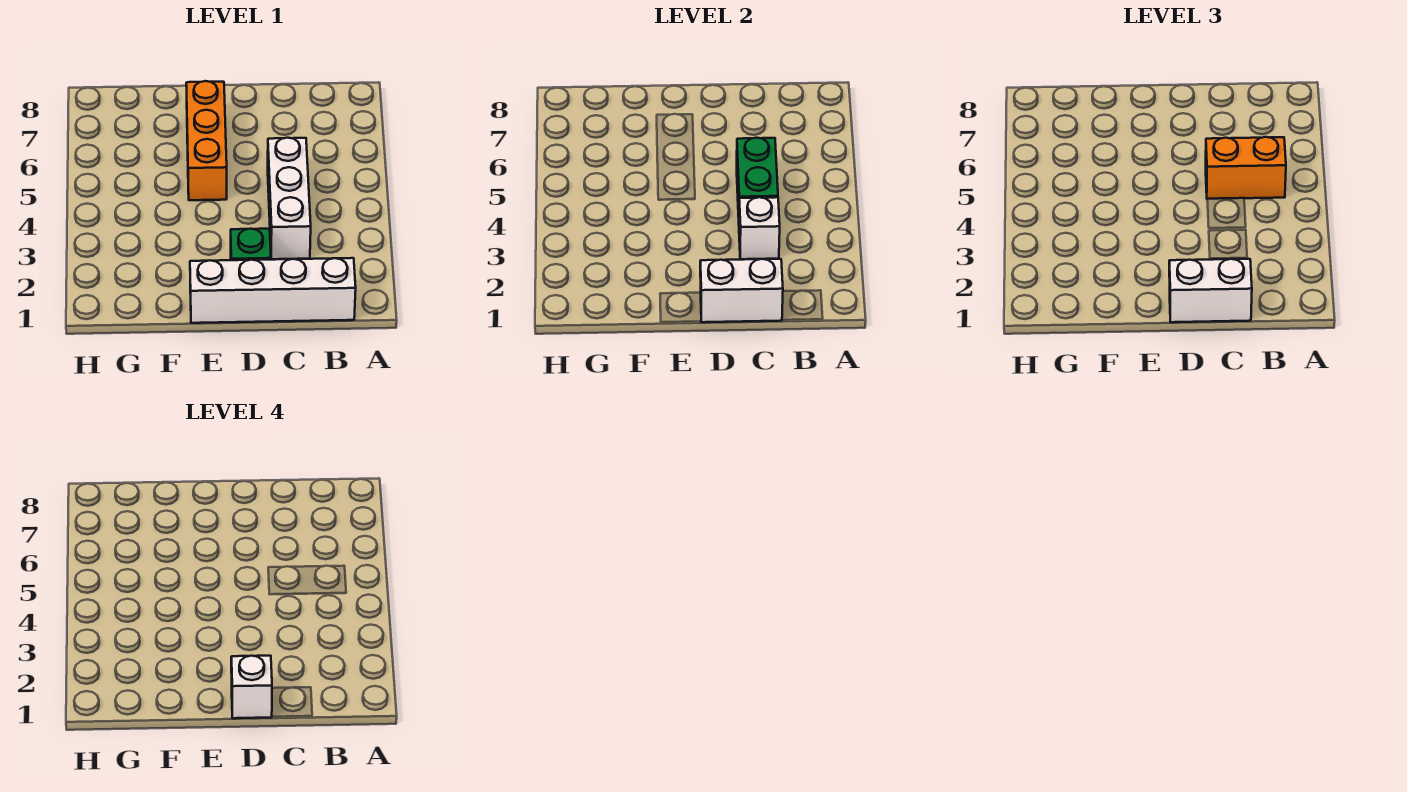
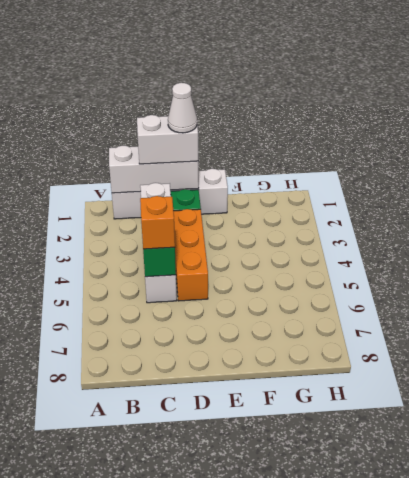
orange brick B5:C5 level 3 -> orange brick C5 level 3
white brick C1:D1 level 2 -> white brick B1:D1 level 2
white brick D1 level 4 -> white cone D1 level 4
orange brick E5:E7 level 1 -> orange brick D3:D5 level 1

